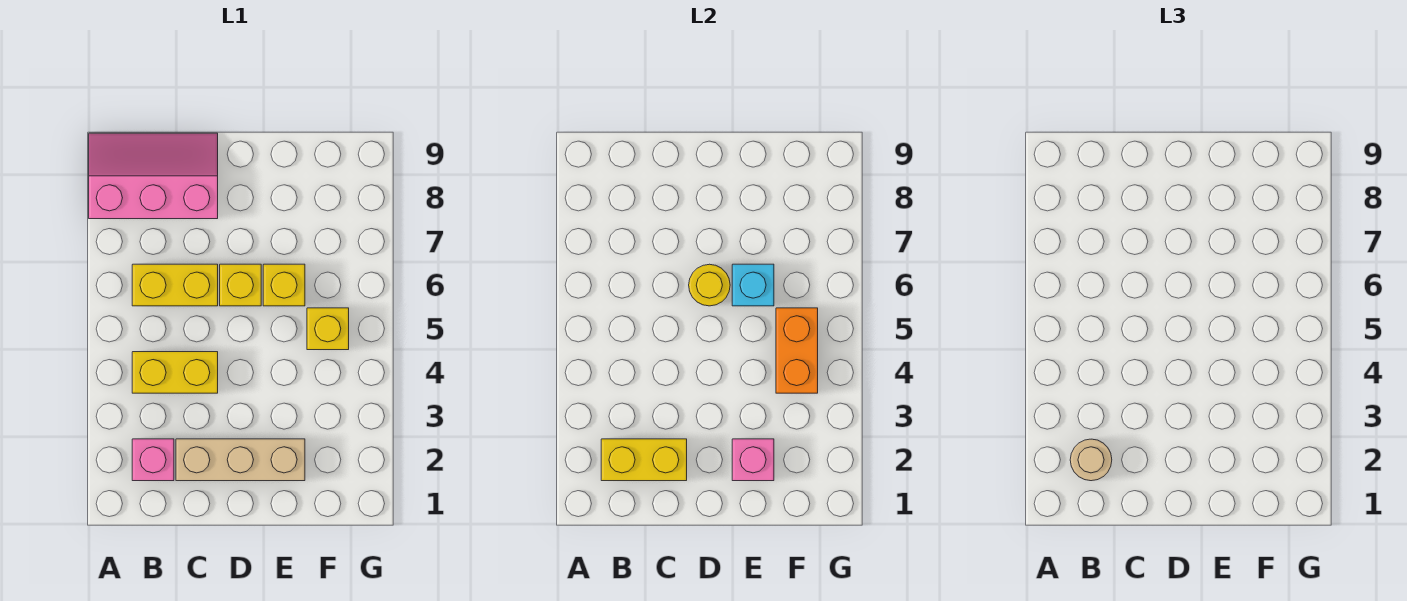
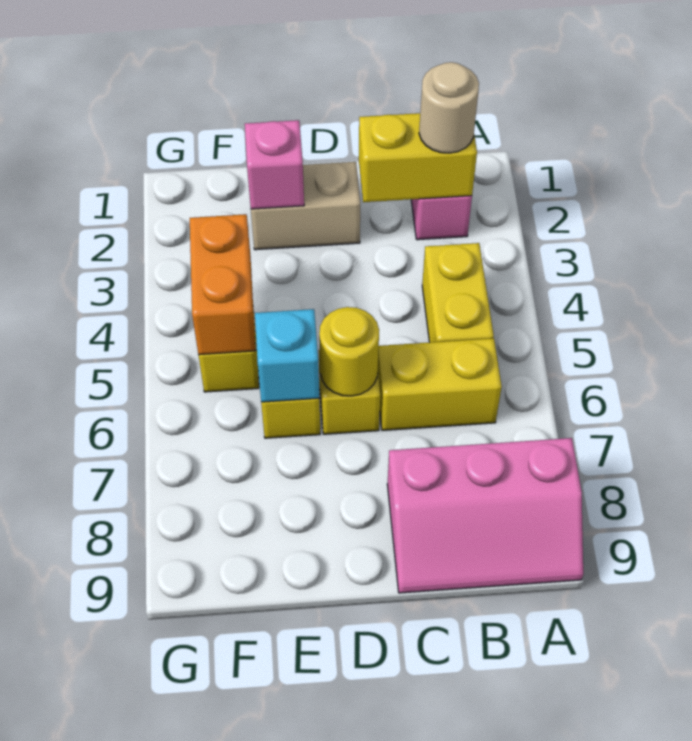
yellow brick B4:C4 level 1 -> yellow brick B4:B5 level 1
tan brick C2:E2 level 1 -> tan brick D2:E2 level 1

